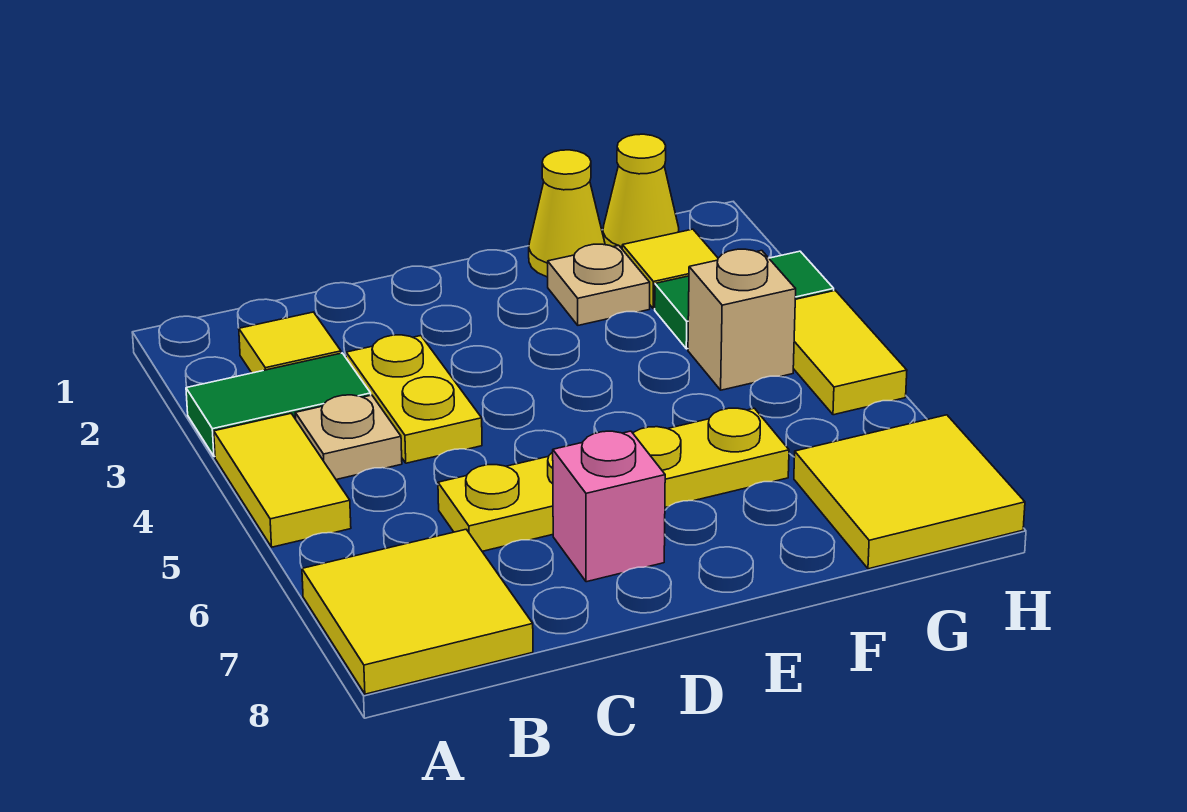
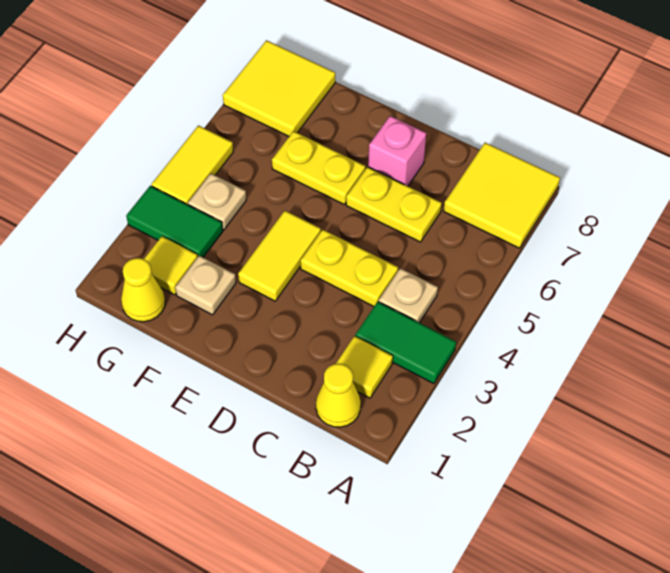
yellow tile A4:A5 level 1 -> yellow tile E3:E4 level 1
yellow plate C3:C4 level 1 -> yellow plate C4:D4 level 1
yellow cone F1 level 1 -> yellow cone B1 level 1
tan brick G4 level 1 -> tan plate G4 level 1

